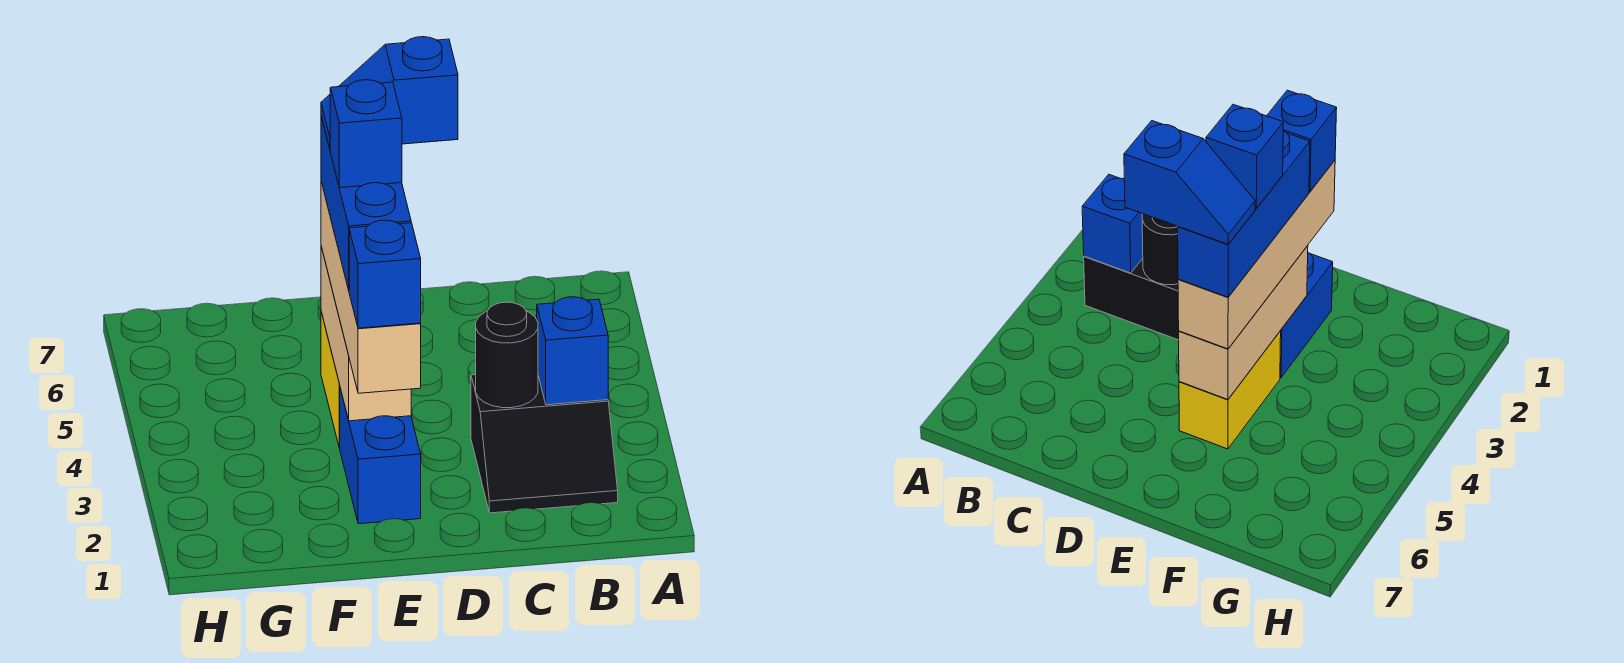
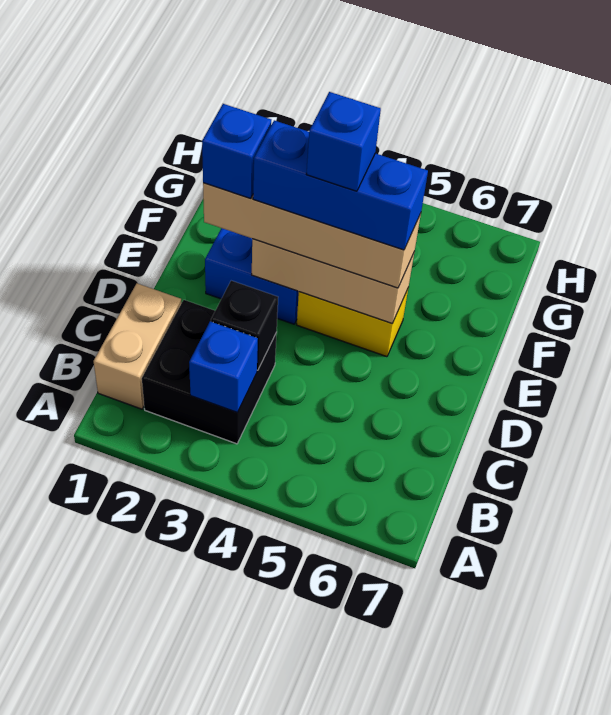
none -> tan brick B1:C1 level 1
black slope B2:C3 level 1 top 3 -> black brick B2:C3 level 1
black round brick C3 level 2 -> black brick C3 level 2
blue slope D5:E5 level 5 top D -> none

